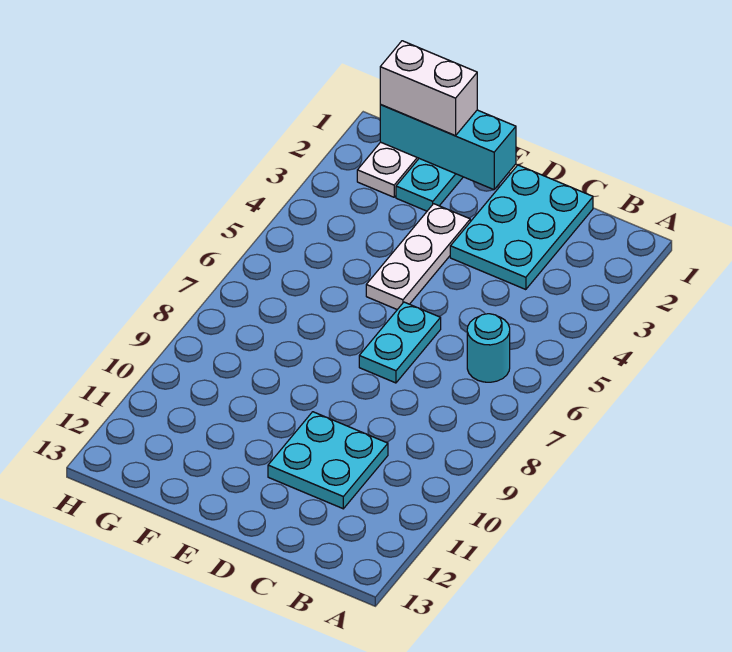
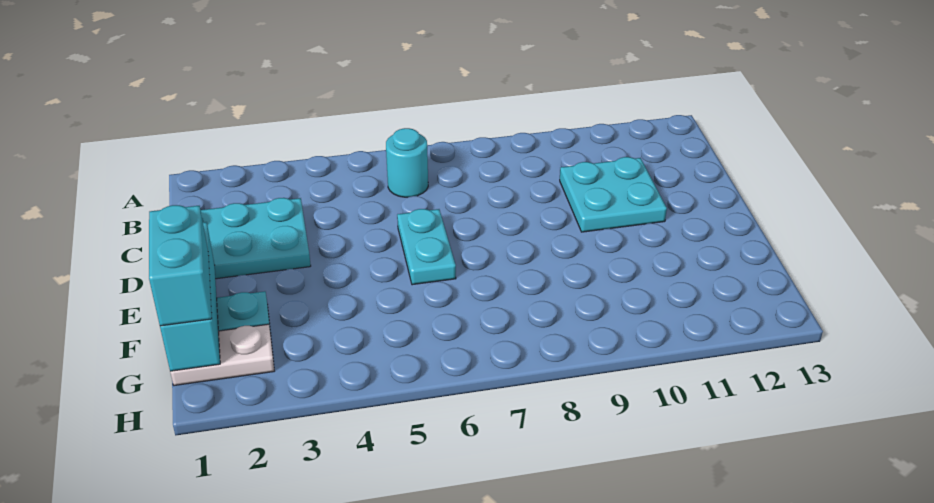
cyan plate D6:D7 level 1 -> cyan plate D6:E6 level 1
white plate E3:E5 level 1 -> none
white brick F1:G1 level 3 -> cyan brick F1:G1 level 3

